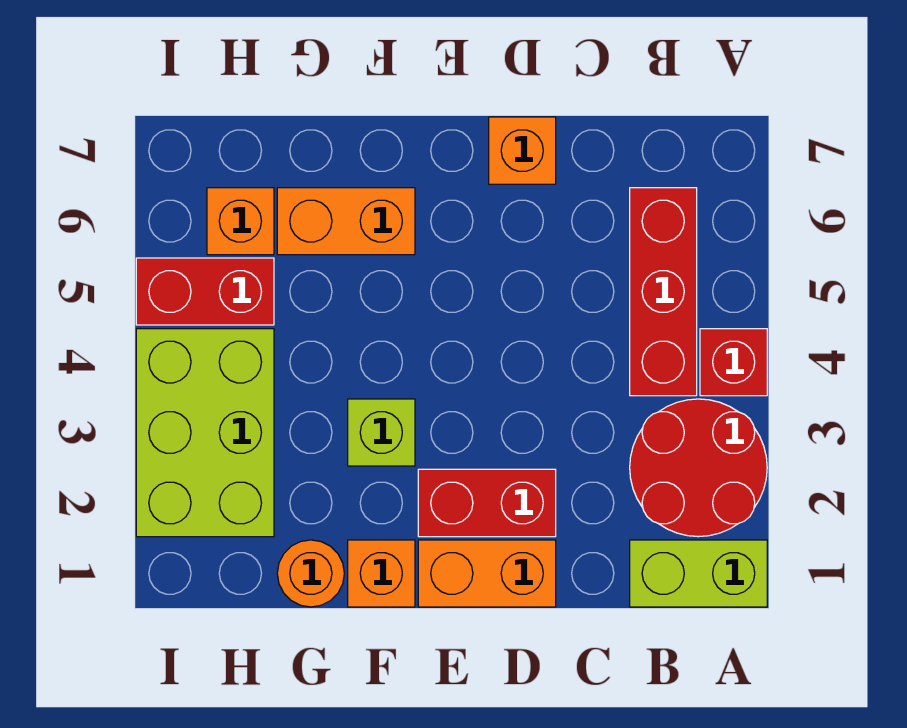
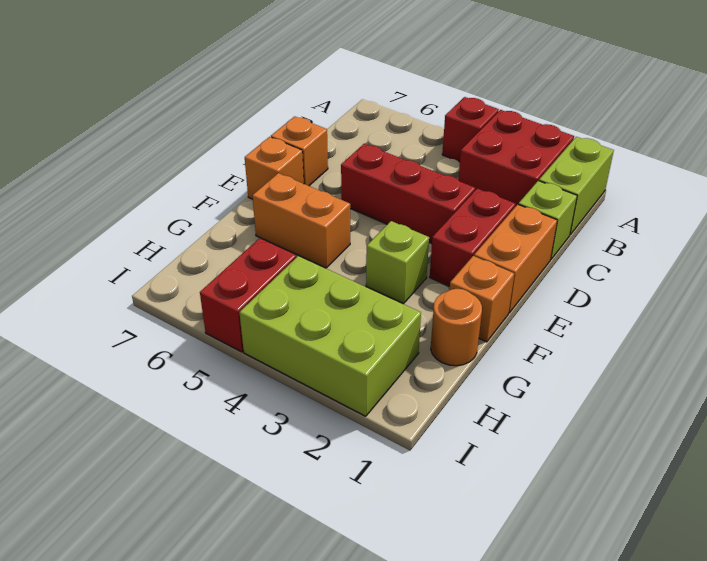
red round brick A2:B3 level 1 -> red brick A2:B3 level 1
red brick B4:B6 level 1 -> red brick D3:D5 level 1
none -> lime brick C1 level 1
orange brick F6:G6 level 1 -> orange brick F5:F6 level 1
orange brick H6 level 1 -> orange brick E7 level 1

